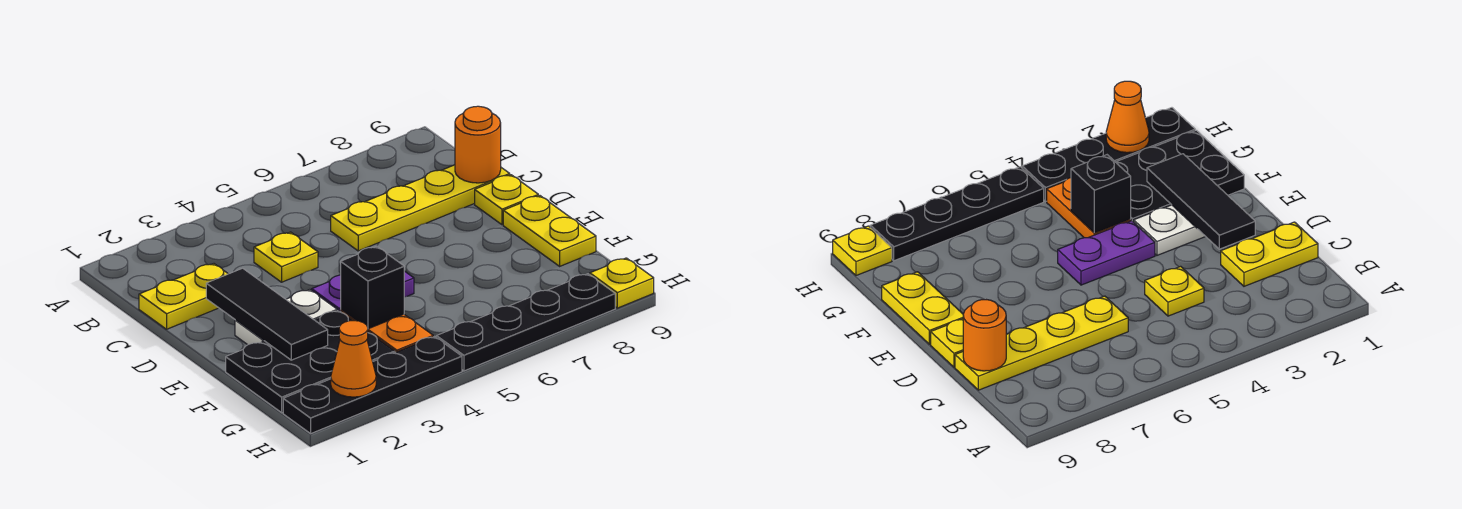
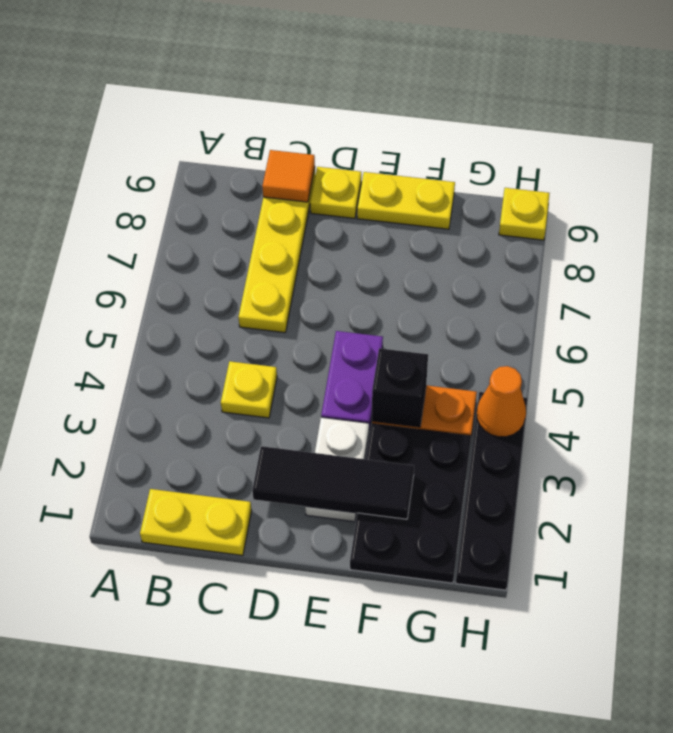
yellow plate C1:C2 level 1 -> yellow plate B1:C1 level 1
orange round brick C9 level 2 -> orange tile C9 level 2
orange cone H2 level 2 -> orange cone H4 level 2
black plate H5:H8 level 1 -> none

